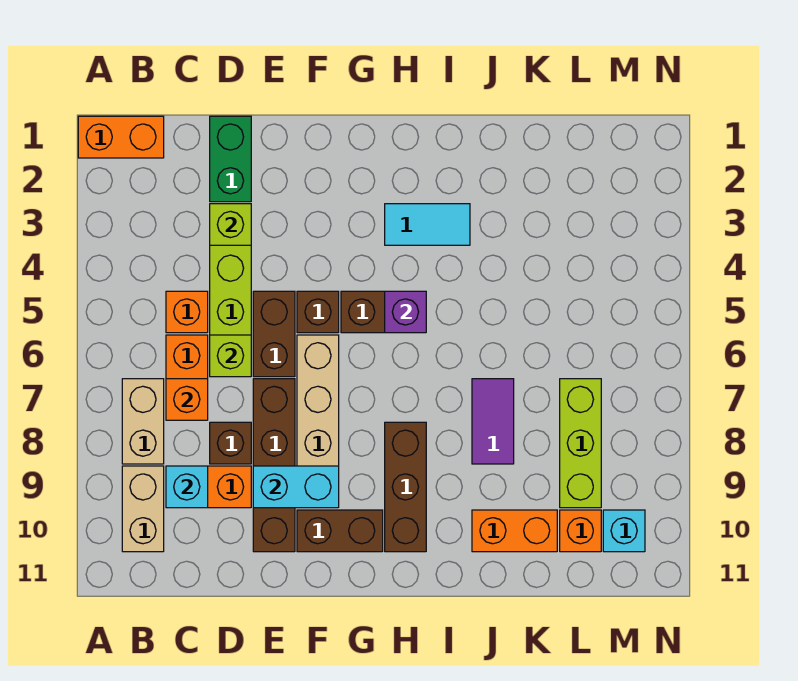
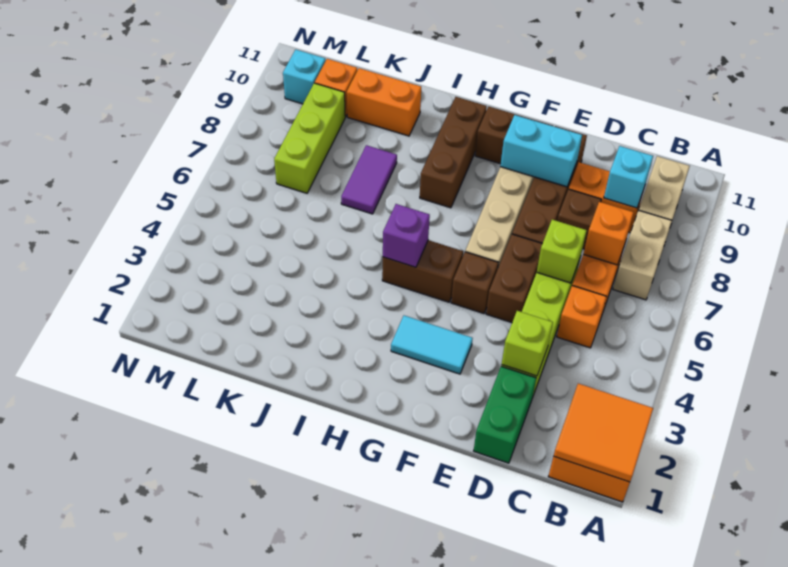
none -> orange tile A1:B2 level 2
cyan tile H3:I3 level 1 -> cyan tile F3:G3 level 1

